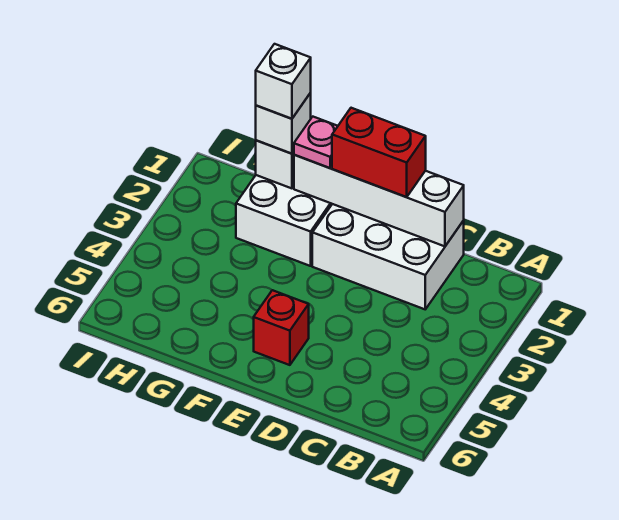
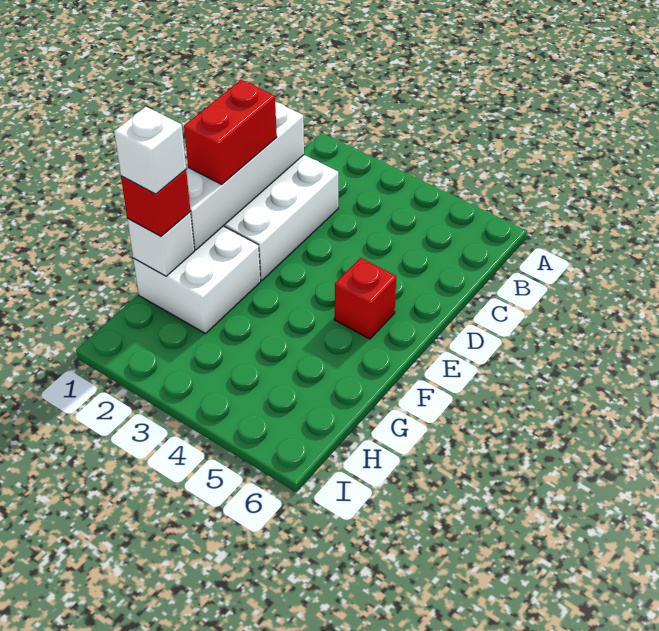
pink plate F1 level 3 -> none
white brick G1 level 3 -> red brick G1 level 3

